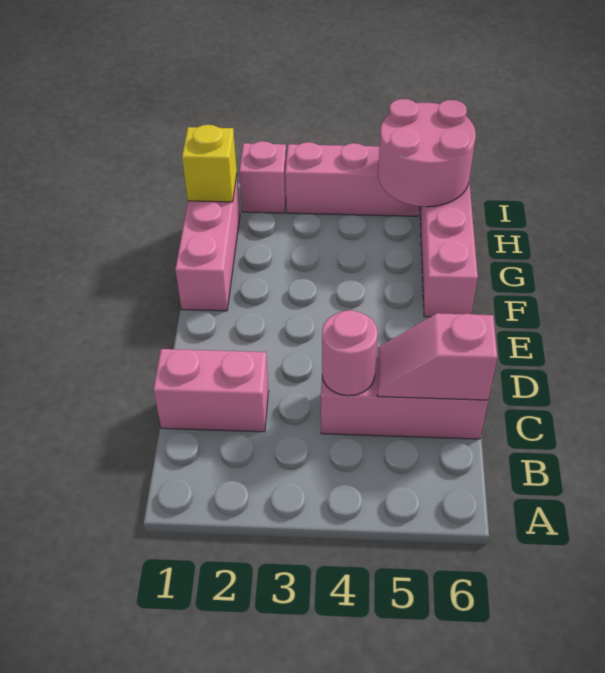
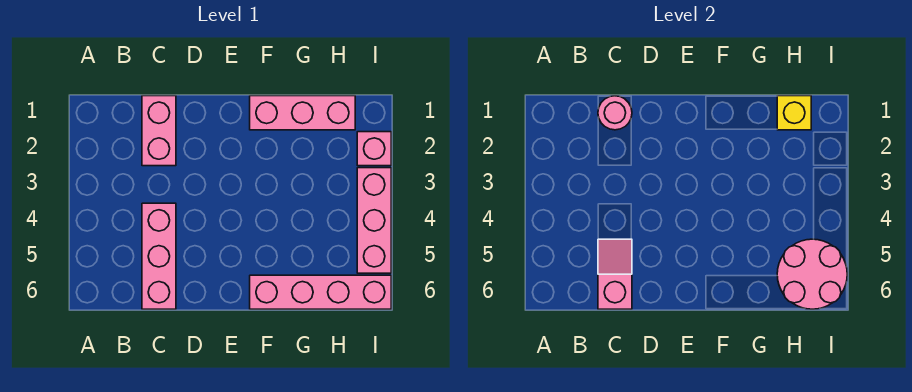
pink round brick C4 level 2 -> pink round brick C1 level 2

